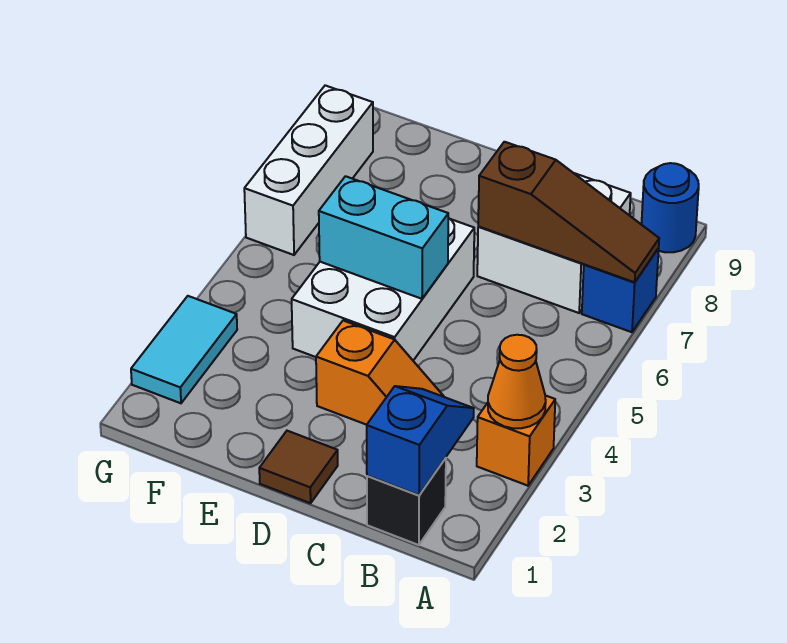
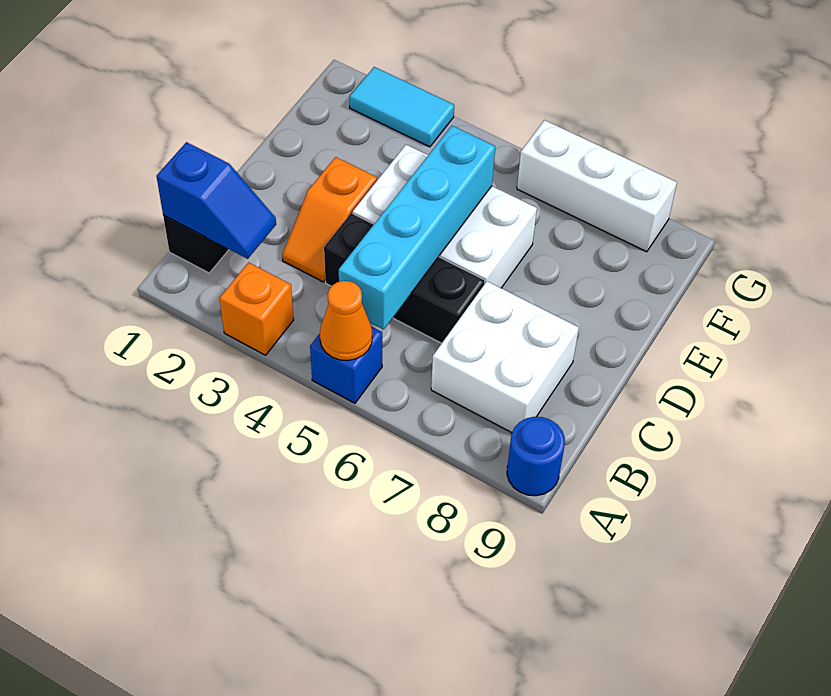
orange cone A3 level 2 -> orange cone A5 level 2
blue brick A7 level 1 -> blue brick A5 level 1
brown slope A7:C7 level 2 top C -> none
none -> black brick C4:C6 level 1
brown tile D1 level 1 -> none
cyan brick D5:E5 level 2 -> cyan brick B5:E5 level 2

